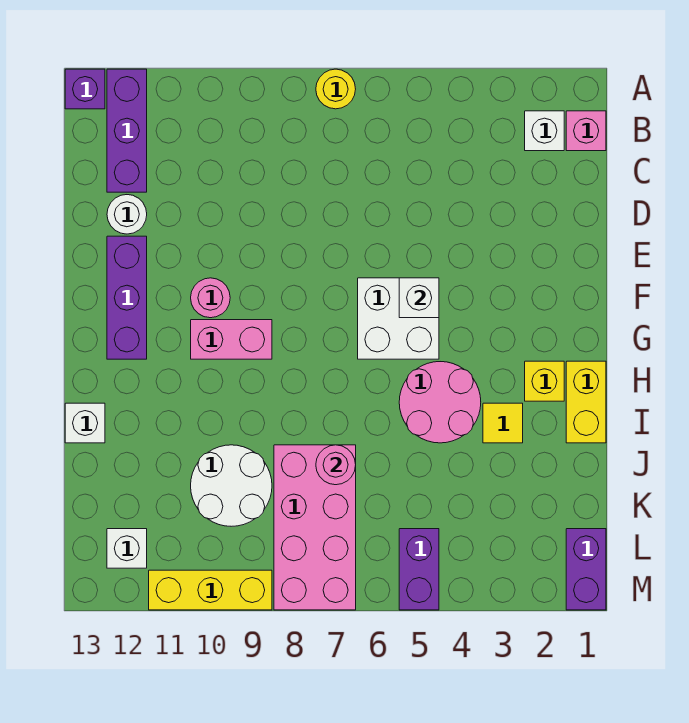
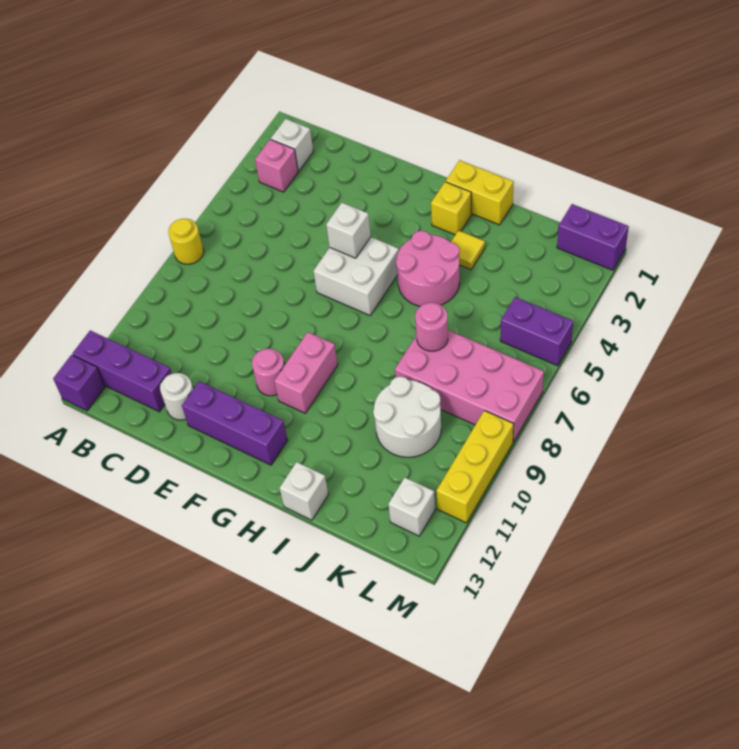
pink brick B1 level 1 -> pink brick B3 level 1

